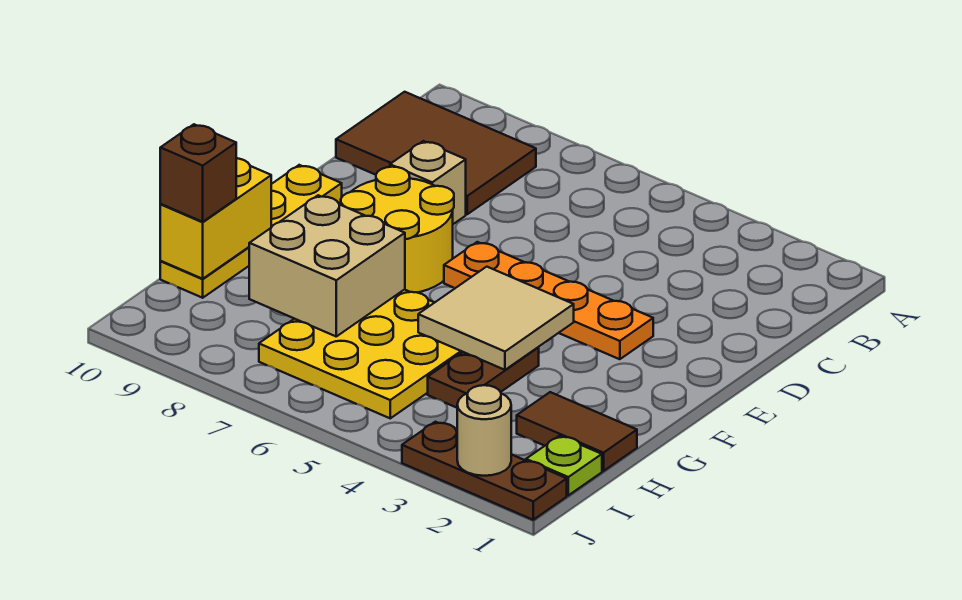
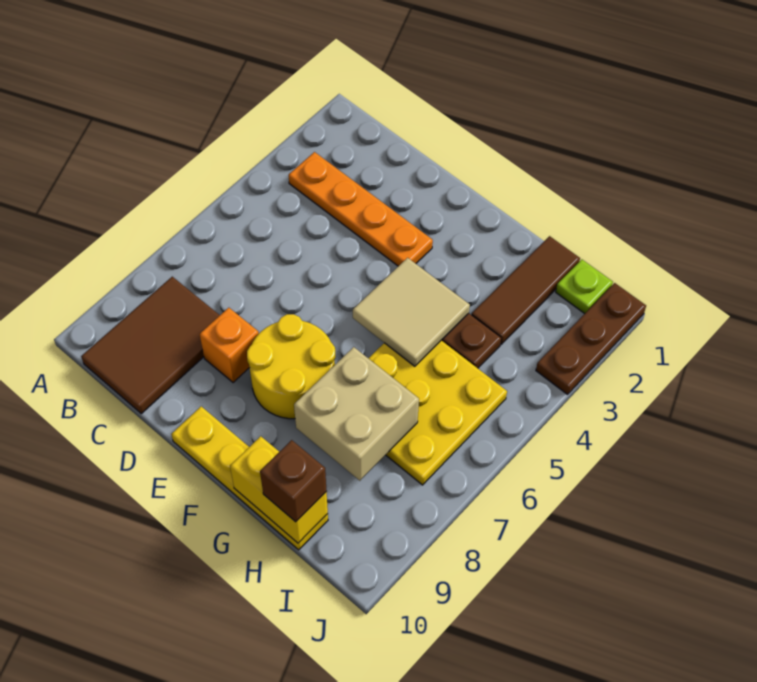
tan brick D8 level 1 -> orange brick D8 level 1
orange plate E3:E6 level 1 -> orange plate B3:E3 level 1
brown tile H1:H2 level 1 -> brown tile H1:H3 level 1
tan round brick J2 level 2 -> none

